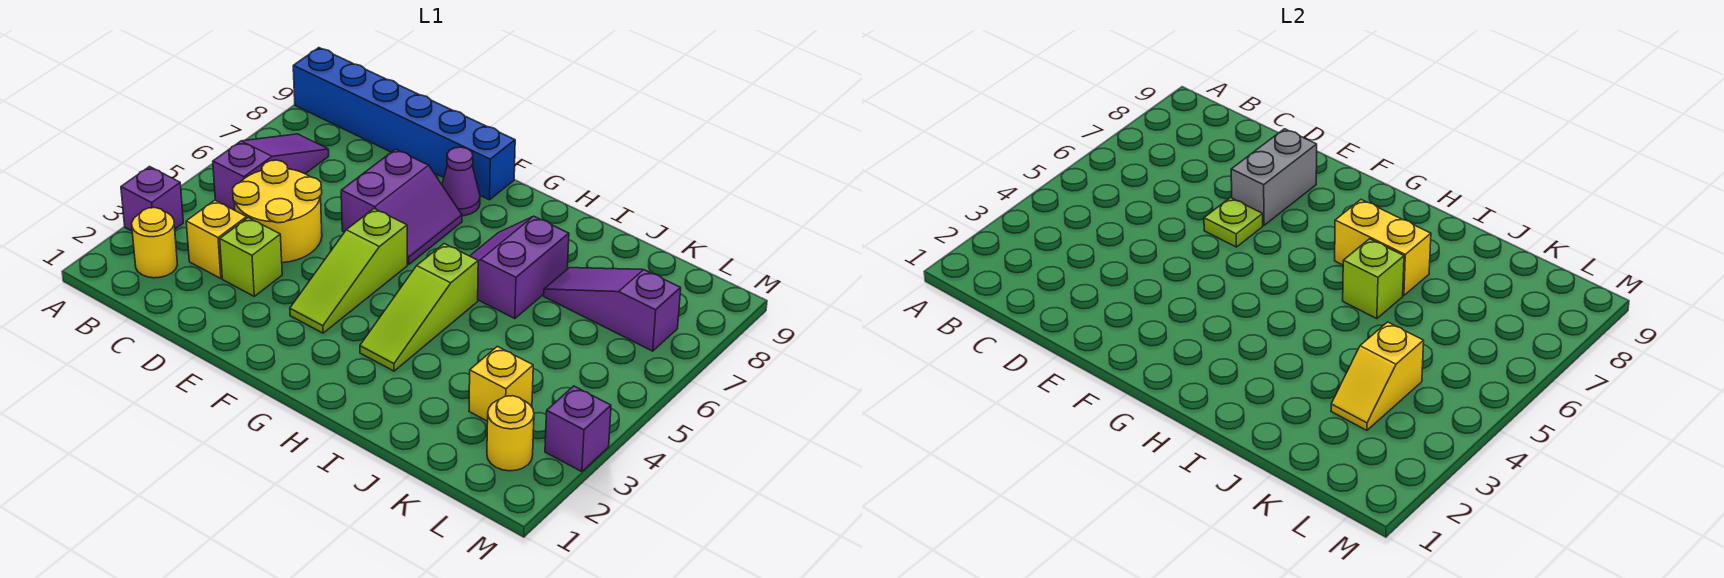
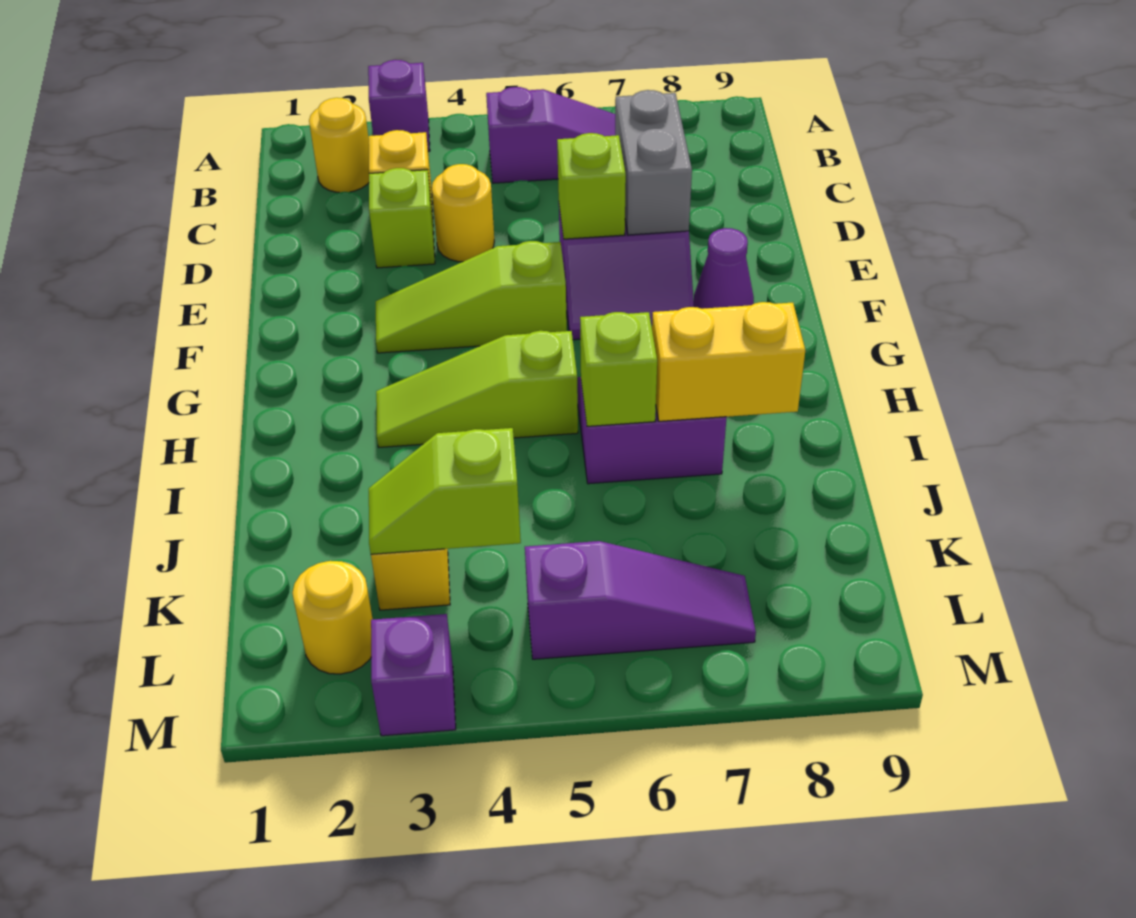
blue brick A9:F9 level 1 -> none
yellow round brick C4:D5 level 1 -> yellow round brick D4 level 1
lime plate E6 level 2 -> lime brick E6 level 2
grey brick E7:E8 level 2 -> grey brick D7:E7 level 2
yellow brick H7:I7 level 2 -> yellow brick I7:I8 level 2
purple slope J7:L7 level 1 top L -> purple slope L5:L7 level 1 top 5
yellow slope K3:K4 level 2 top 4 -> lime slope K3:K4 level 2 top 4

